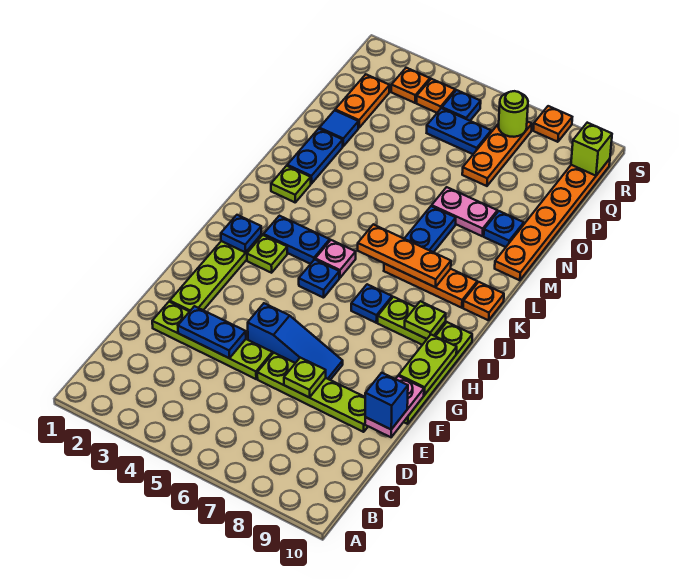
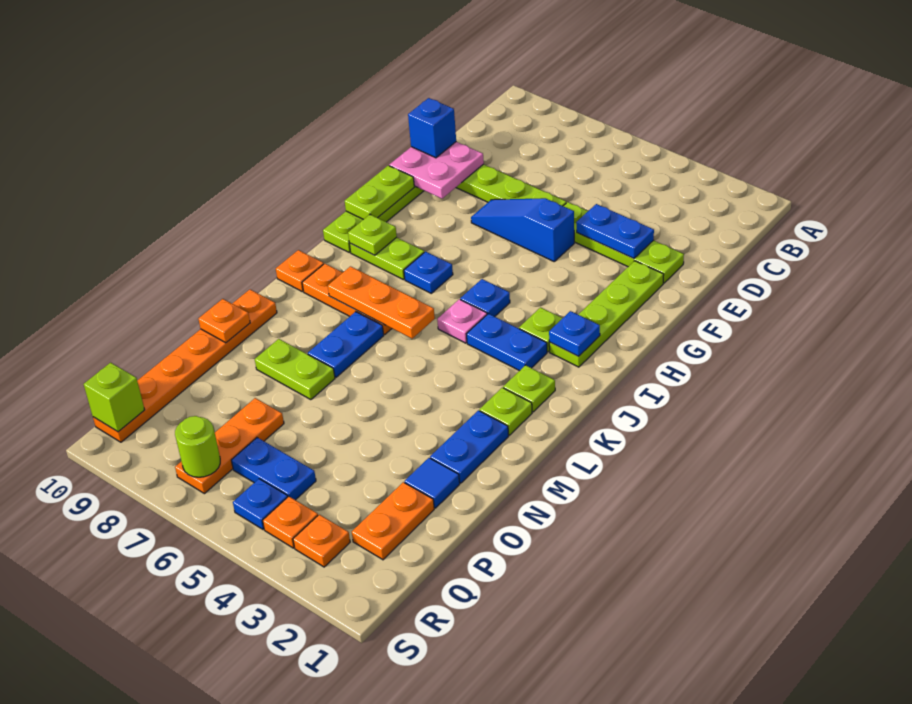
lime plate E7 level 2 -> lime plate K2 level 1
pink plate E10:F10 level 2 -> pink plate E9:F10 level 2
pink plate N7:N8 level 1 -> lime plate N7:N8 level 1
blue plate N9 level 1 -> none
orange plate S8 level 1 -> orange plate N10 level 2

